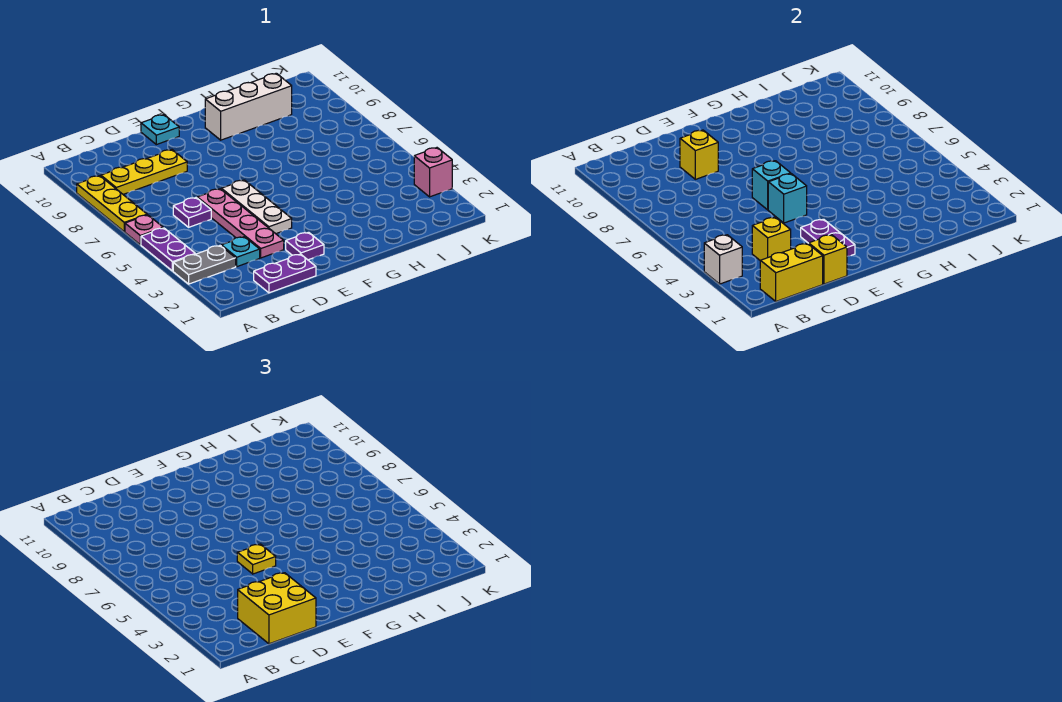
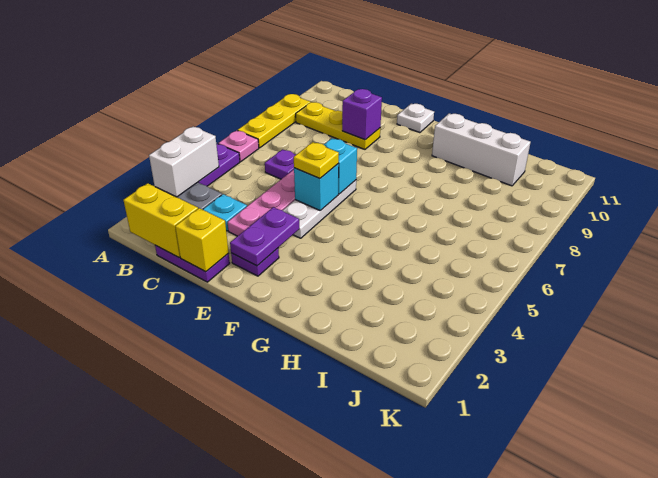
white brick A3 level 2 -> white brick A3:A4 level 2
yellow brick C1:D2 level 3 -> none
yellow brick C3 level 2 -> none
yellow brick D9 level 2 -> purple brick D9 level 2
cyan plate E11 level 1 -> white plate E11 level 1
pink brick K3 level 1 -> none

